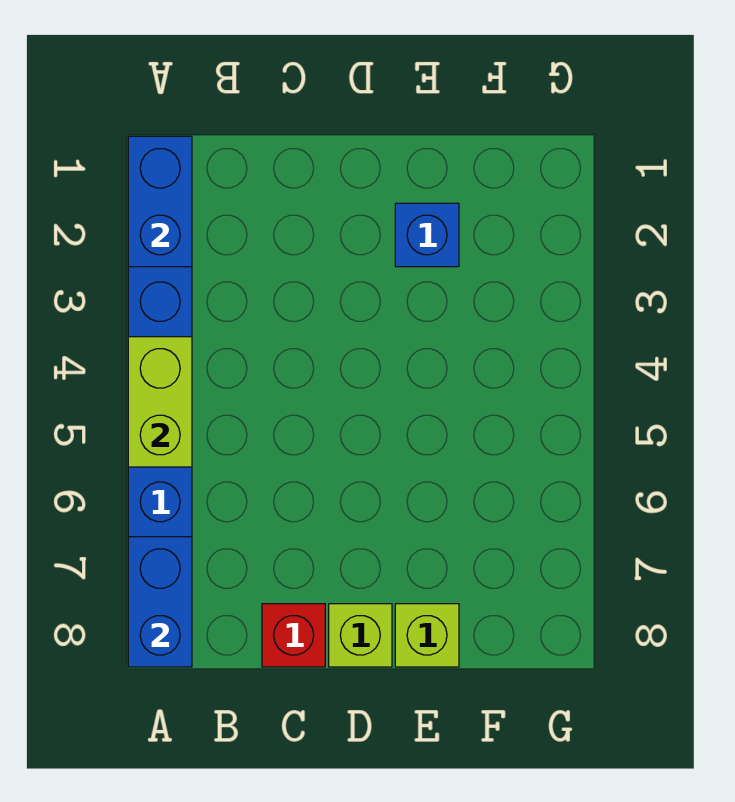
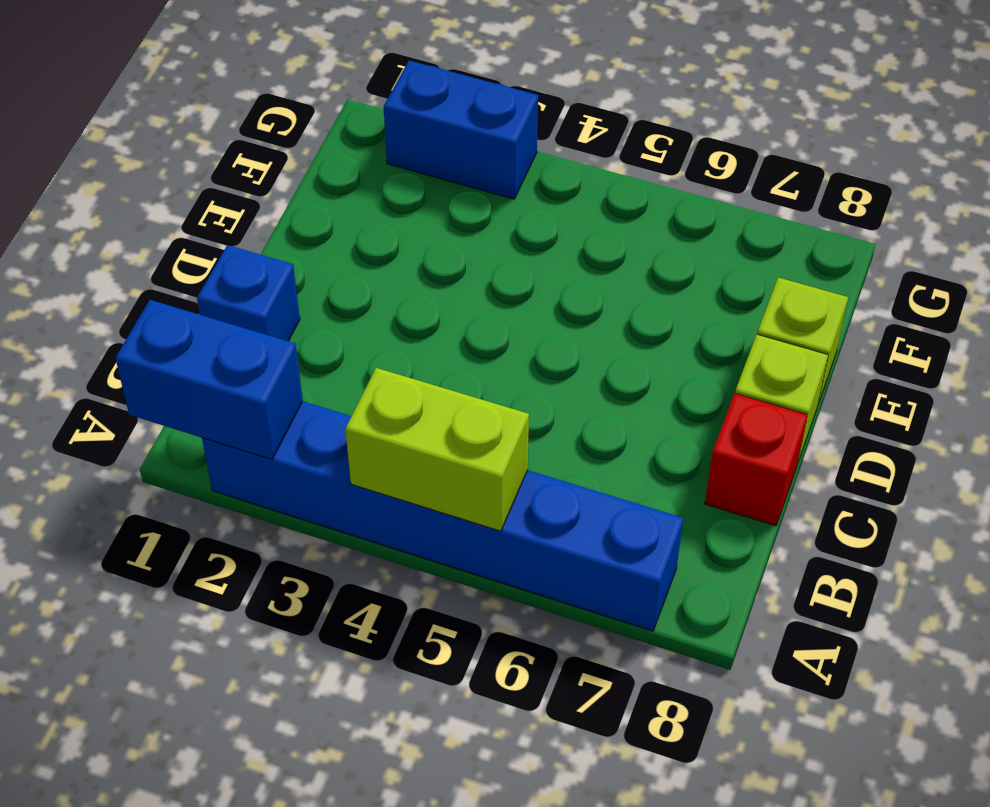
blue brick A7:A8 level 2 -> blue brick G2:G3 level 1
blue brick E2 level 1 -> blue brick C1 level 1

